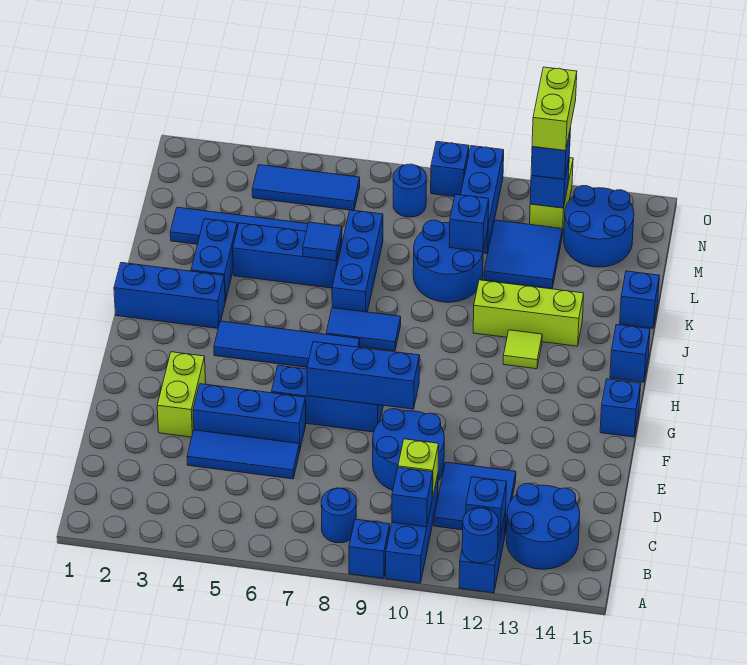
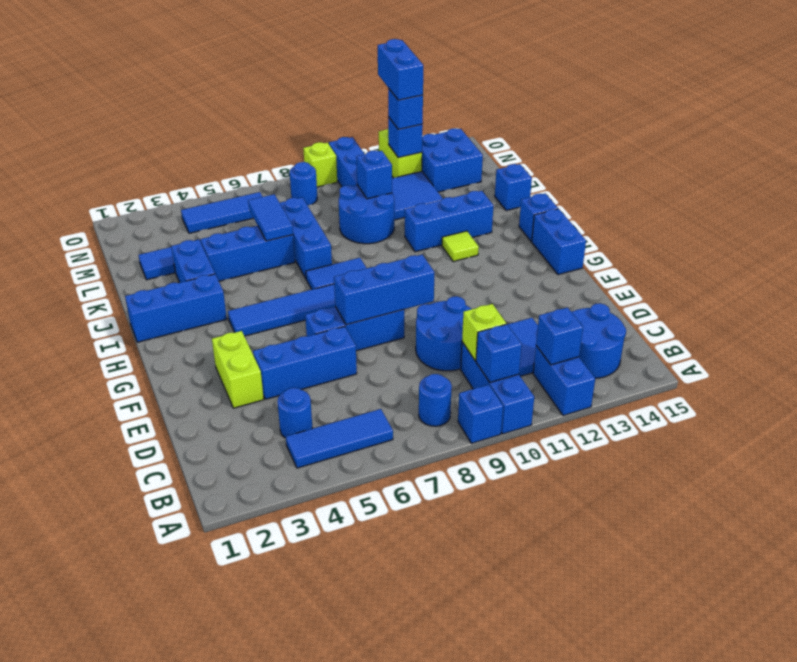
blue round brick A12 level 2 -> blue round brick C4 level 1
blue tile D4:D6 level 1 -> blue tile B4:B6 level 1
blue brick G15 level 1 -> blue brick G15:H15 level 1
lime brick J11:J13 level 1 -> blue brick J11:J13 level 1
blue tile K6 level 2 -> blue tile K6:L6 level 2
blue round brick M13:N14 level 1 -> blue brick M13:N14 level 1
lime brick N12:O12 level 4 -> blue brick N12:O12 level 4
blue brick O9 level 1 -> lime brick O9 level 1

